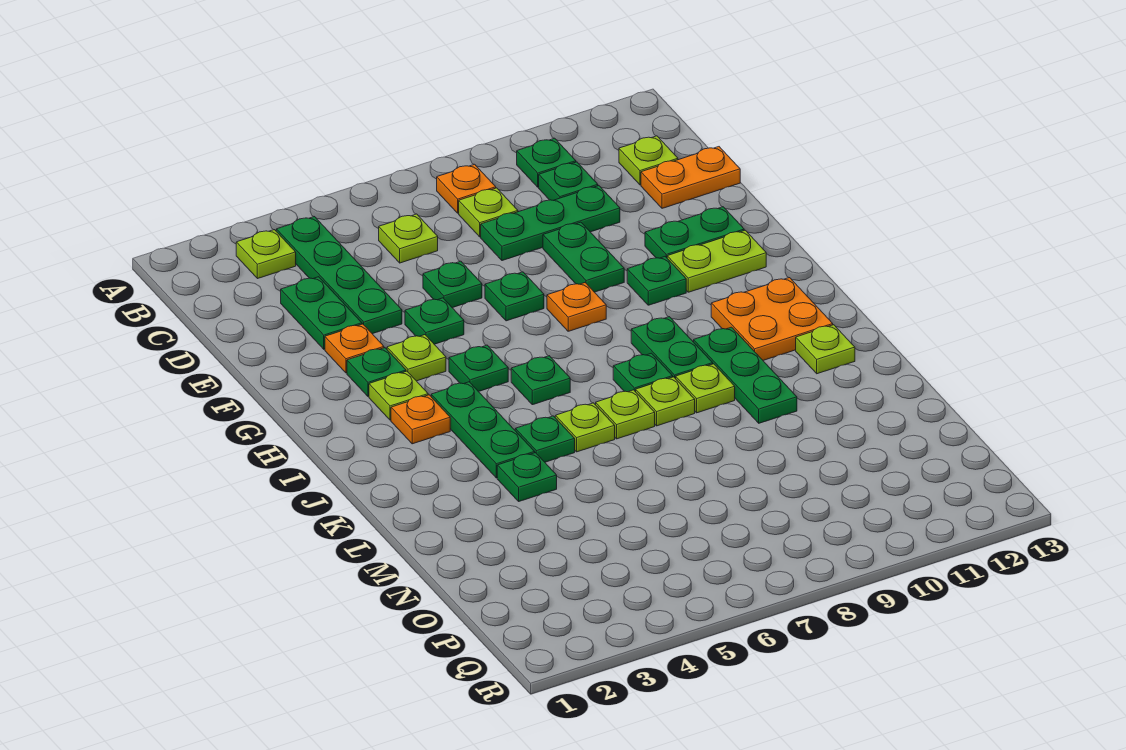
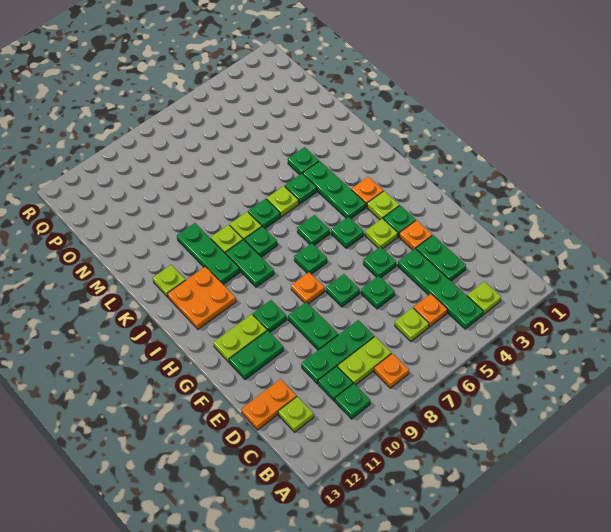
none -> orange plate C5 level 1
lime plate C8 level 1 -> lime plate C8:C9 level 1
none -> green plate H7 level 1
lime plate K7 level 1 -> green plate K7 level 1

